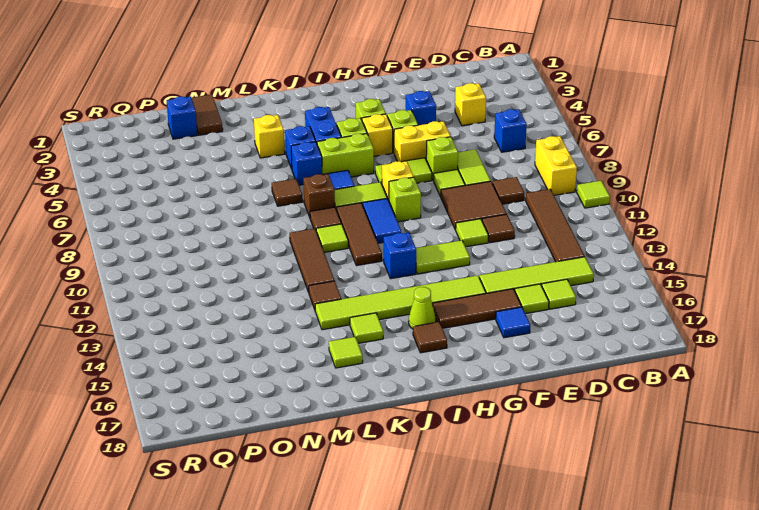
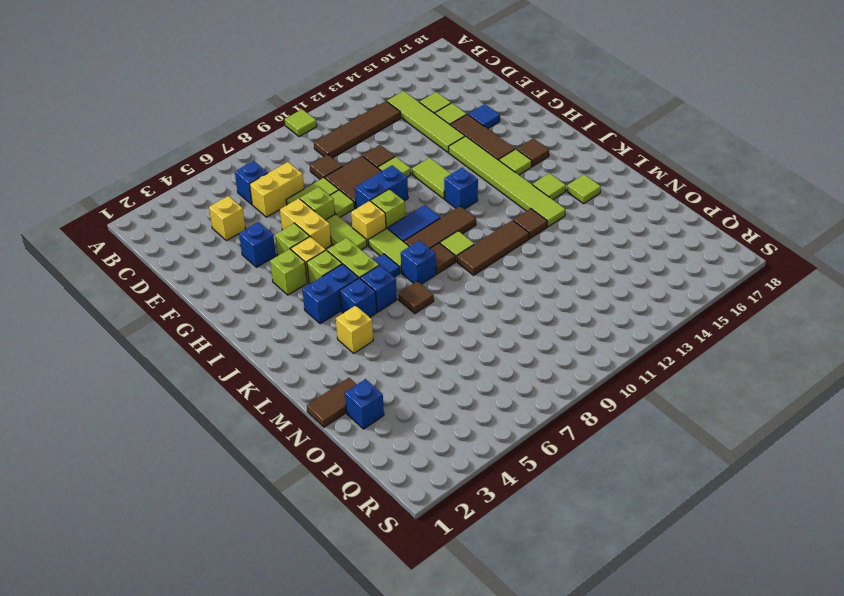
yellow brick B8:B9 level 1 -> yellow brick D6:D7 level 1
none -> blue brick G9:G10 level 1
lime cone I15 level 1 -> lime tile I15 level 1
brown brick K8 level 1 -> blue brick K8 level 1

